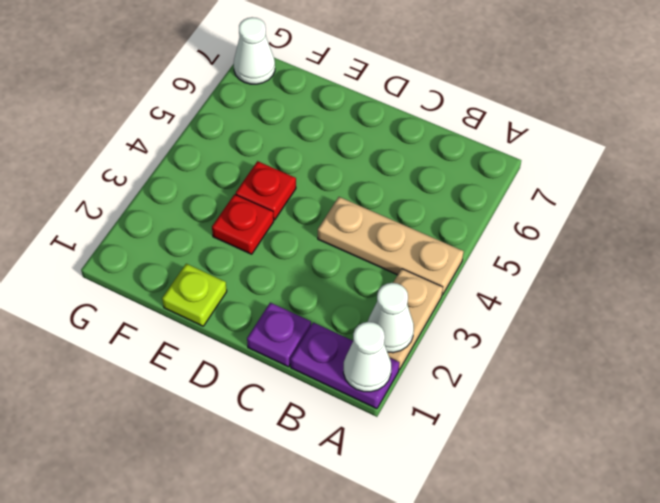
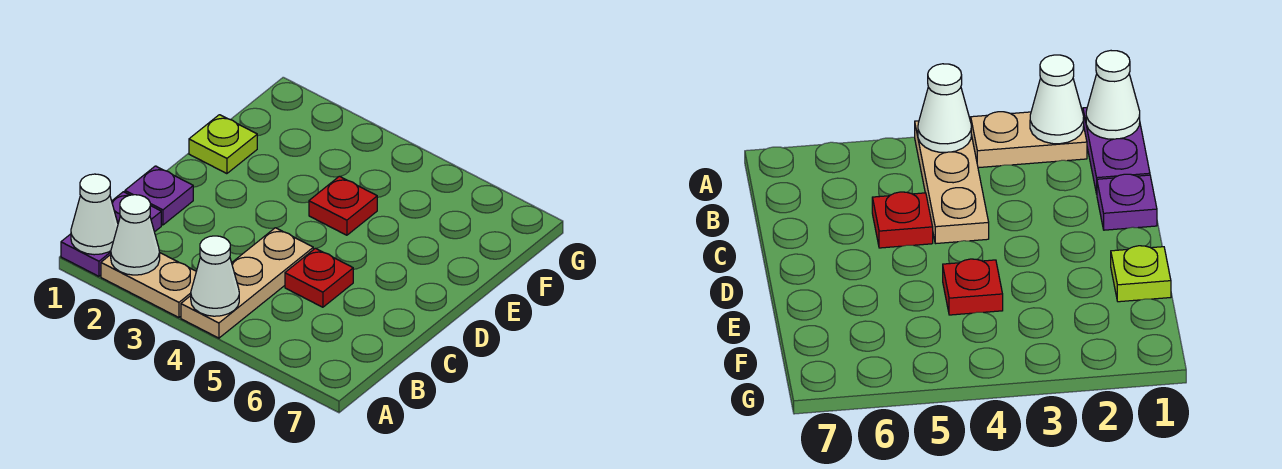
red plate E3 level 1 -> red plate C5 level 1
white cone G7 level 1 -> white cone A4 level 2

